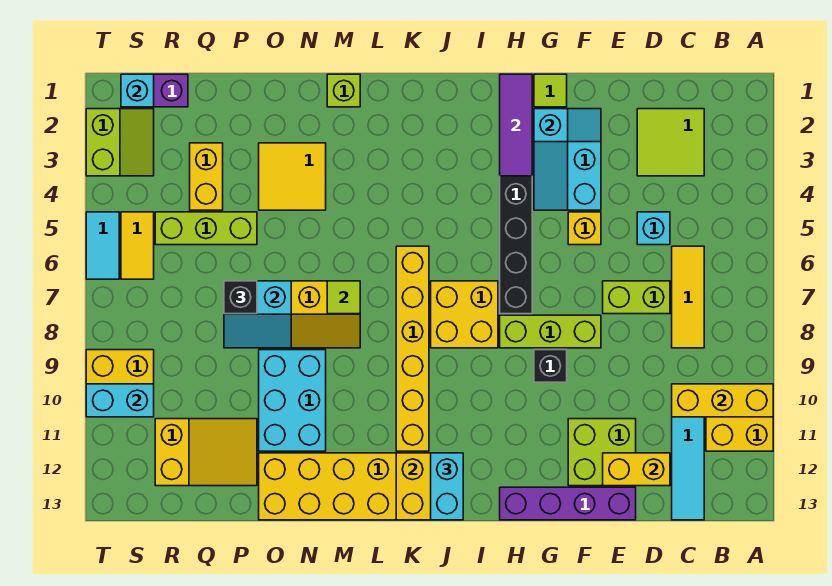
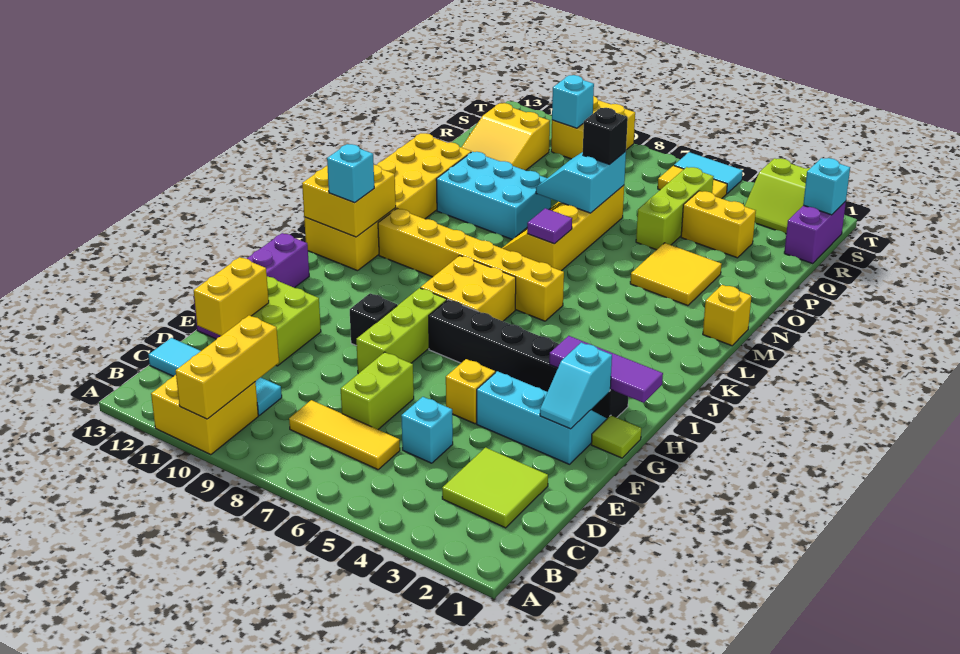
cyan brick J12:J13 level 3 -> cyan brick J12 level 3
lime brick M1 level 1 -> yellow brick M1 level 1
lime tile M7 level 2 -> purple tile M7 level 2
cyan brick S10:T10 level 2 -> cyan brick S10 level 2

